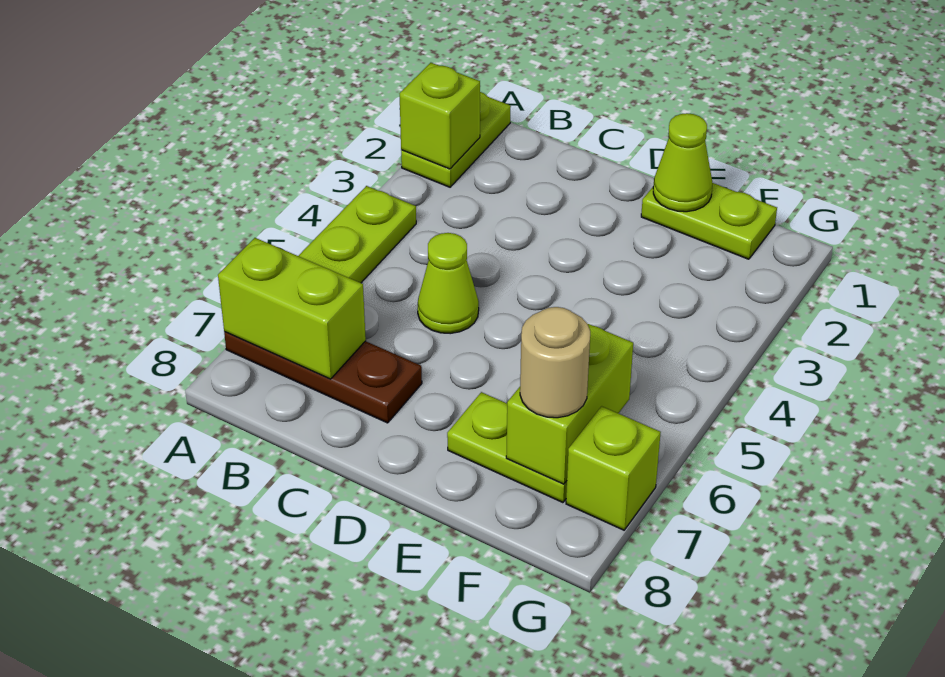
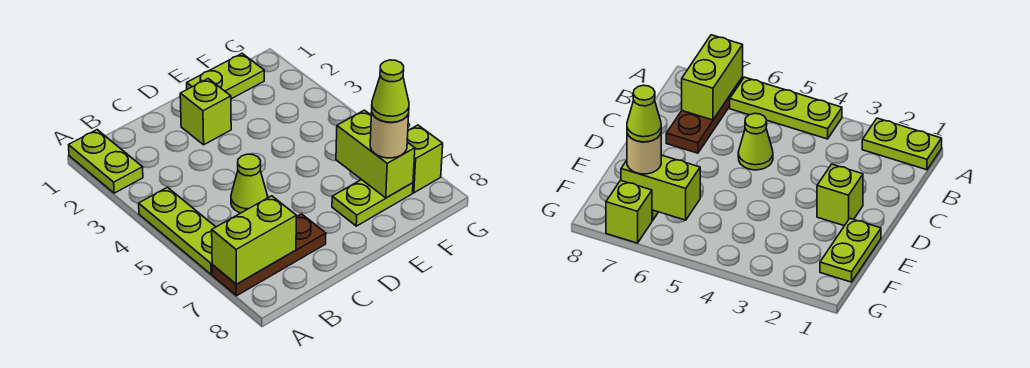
lime brick A2 level 2 -> lime brick D2 level 1
lime cone E1 level 2 -> lime cone F7 level 4

